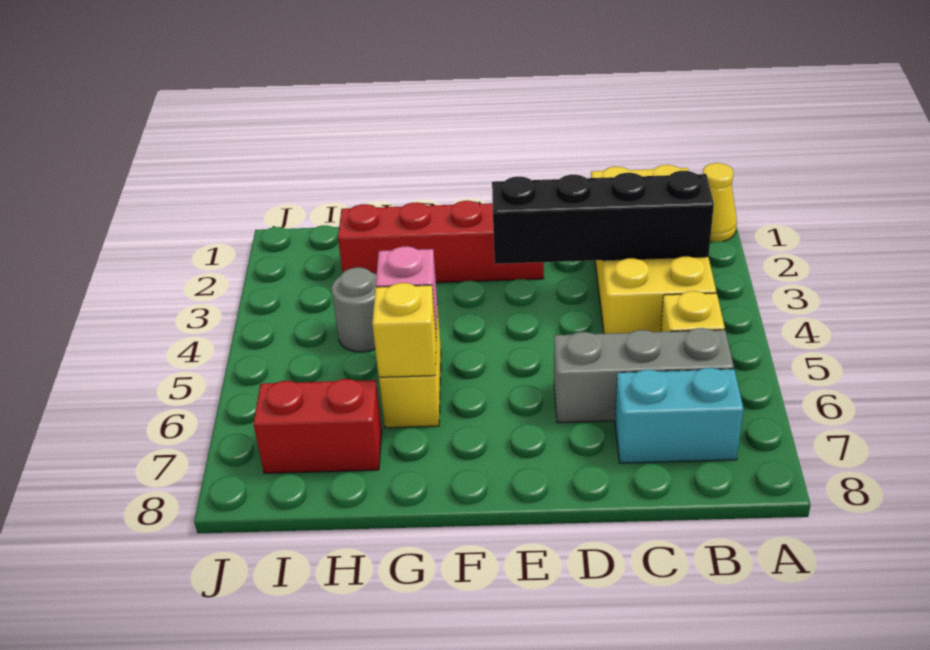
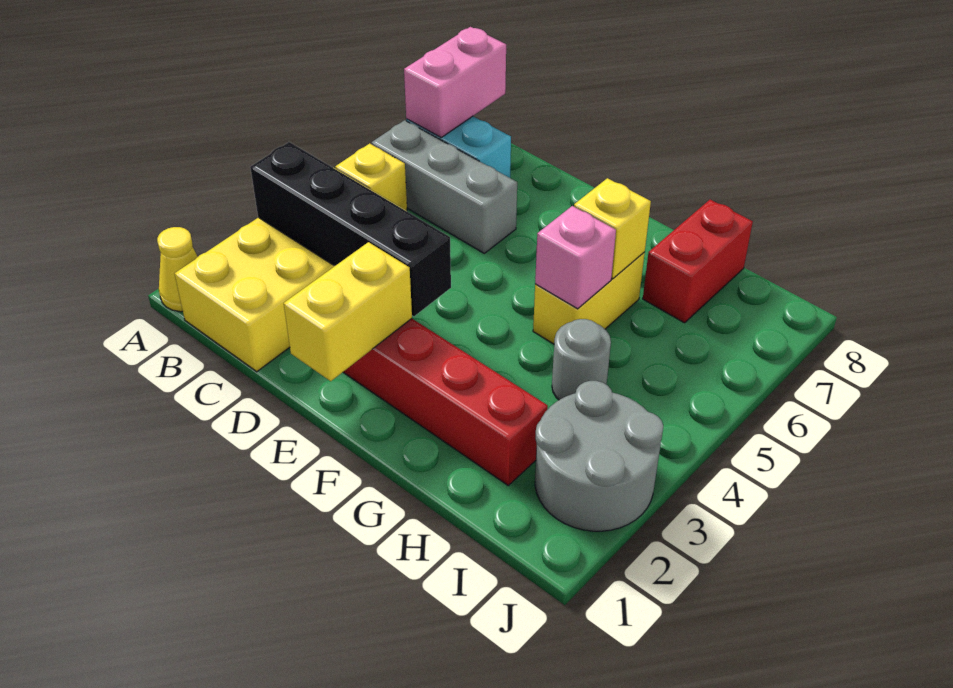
none -> pink brick B7:B8 level 2
none -> yellow brick E1:E2 level 2
red brick H7:I7 level 1 -> red brick H7:H8 level 1
none -> grey round brick I2:J3 level 1

